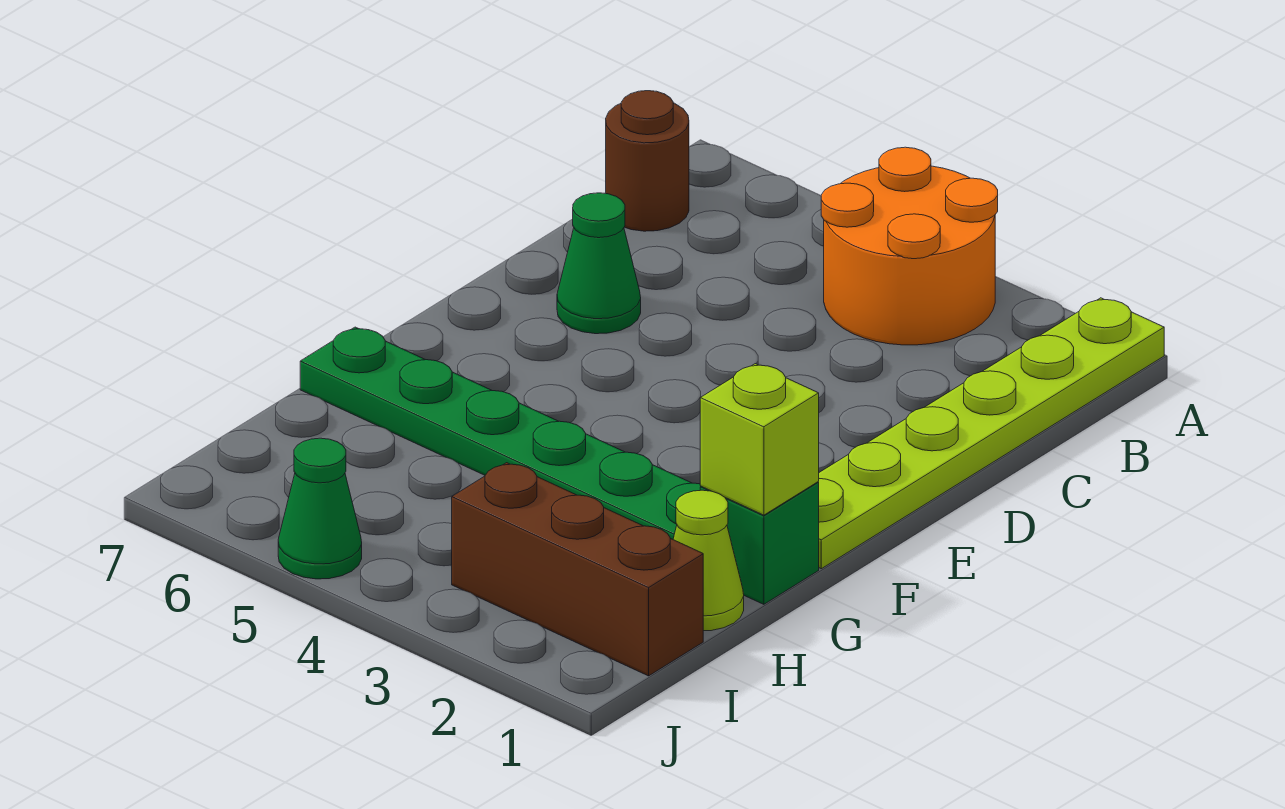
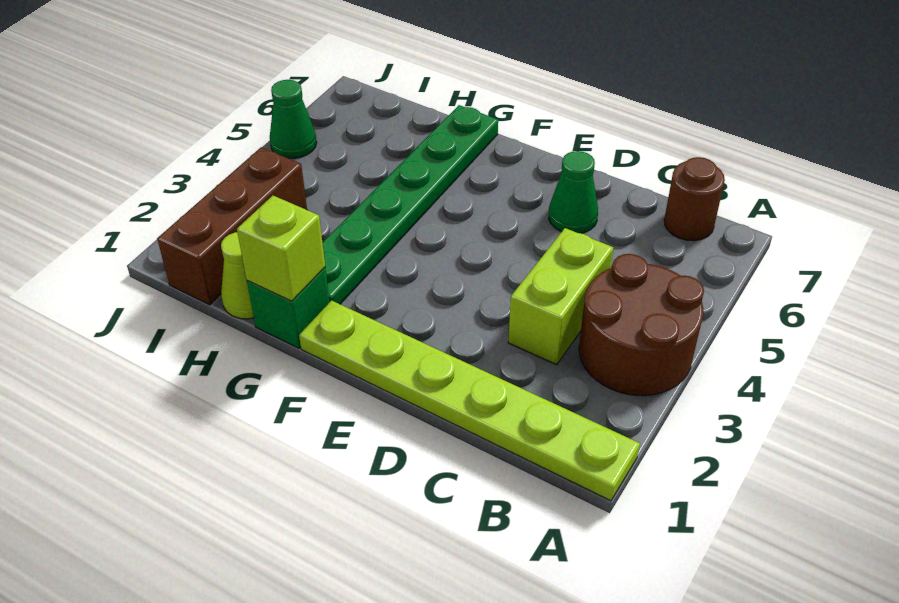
orange round brick A3:B4 level 1 -> brown round brick A3:B4 level 1
none -> lime brick C3:C4 level 1

